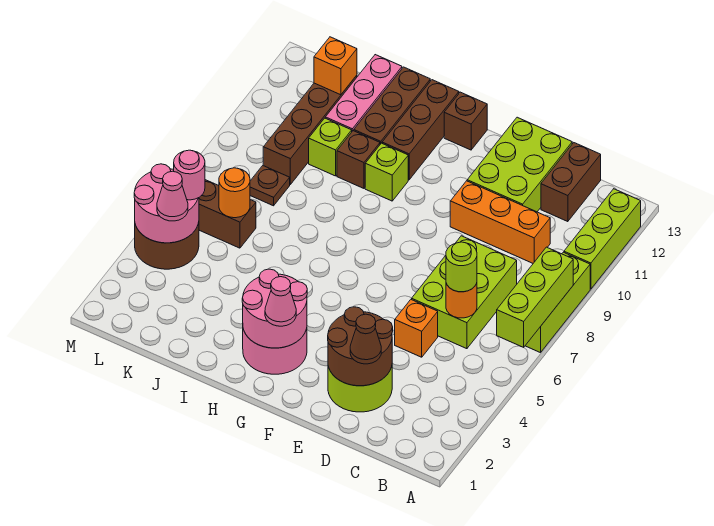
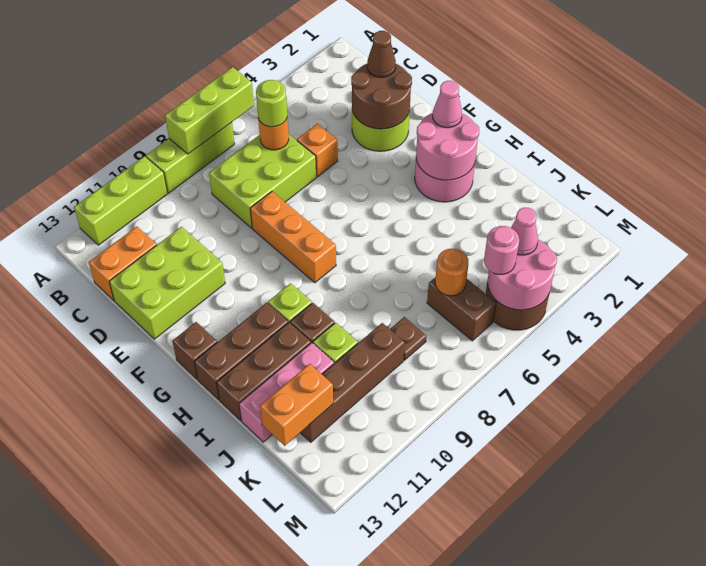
orange brick C10:E10 level 1 -> orange brick E8:G8 level 1
brown brick C12:C13 level 1 -> orange brick C12:C13 level 1
orange brick K12 level 2 -> orange brick K12:K13 level 2

